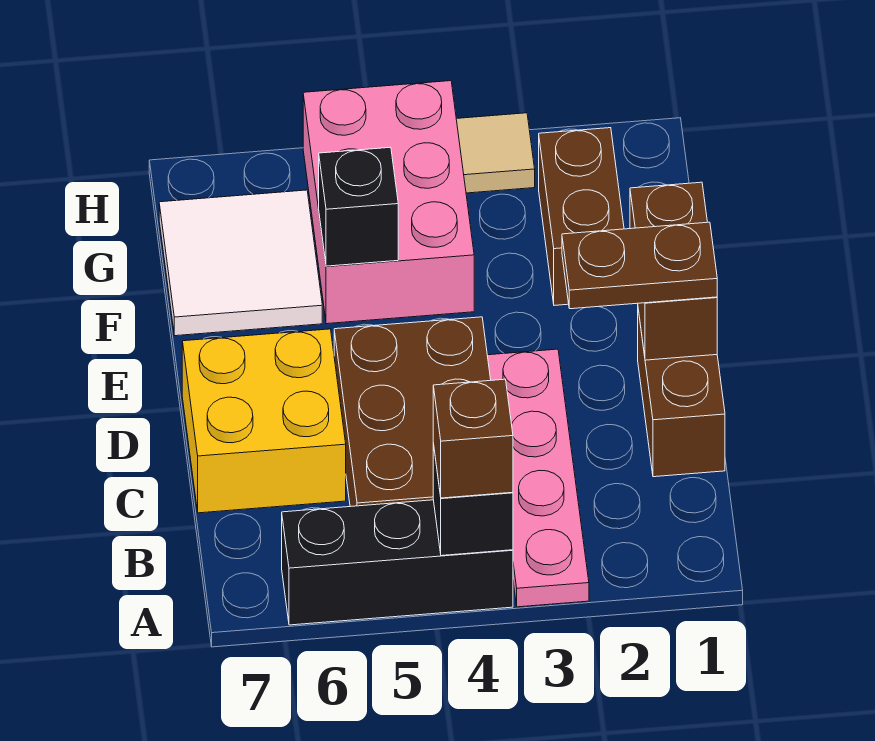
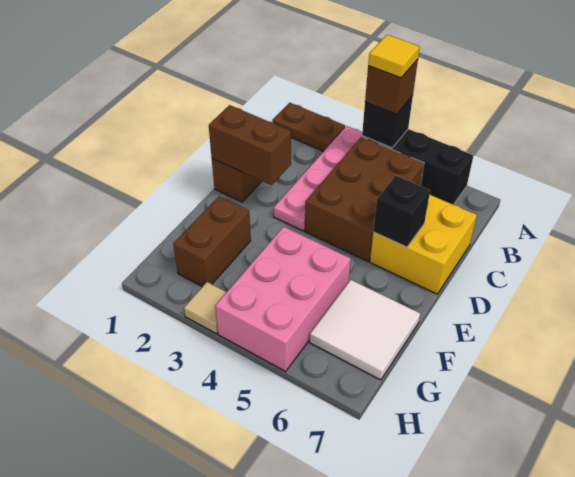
none -> yellow tile A4 level 4
brown brick D1:E1 level 2 -> brown brick D1:D2 level 2
brown plate D1:D2 level 3 -> brown plate A1:A2 level 1
black brick F5 level 2 -> black brick D6 level 2

